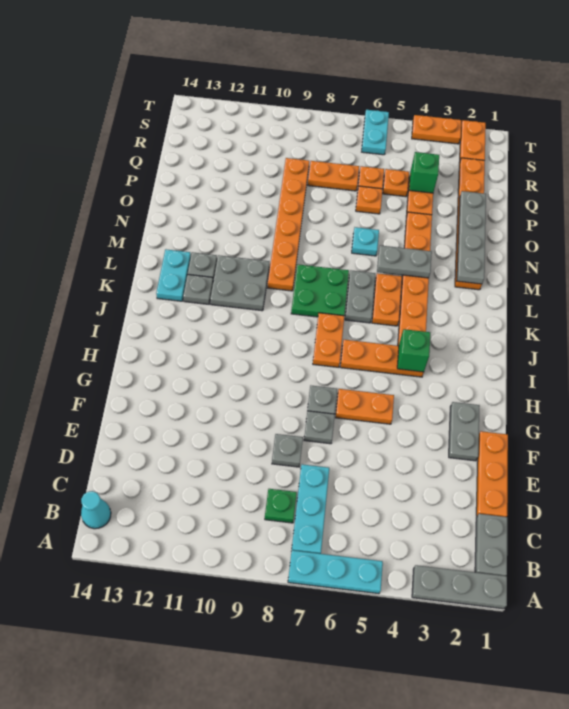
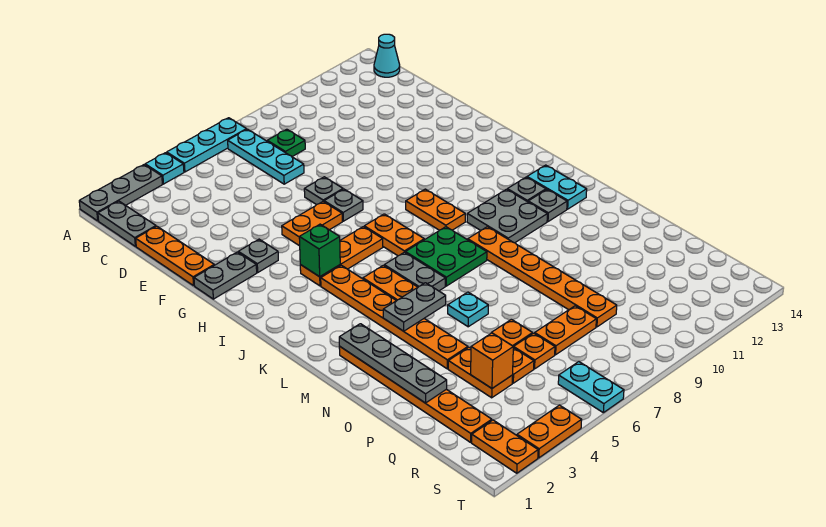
none -> cyan plate A4 level 1
grey plate E8 level 1 -> grey plate G3 level 1
grey plate F2:G2 level 1 -> grey plate G1:G2 level 1
none -> orange plate I9:J9 level 1
green brick Q4 level 2 -> orange brick Q4 level 2

